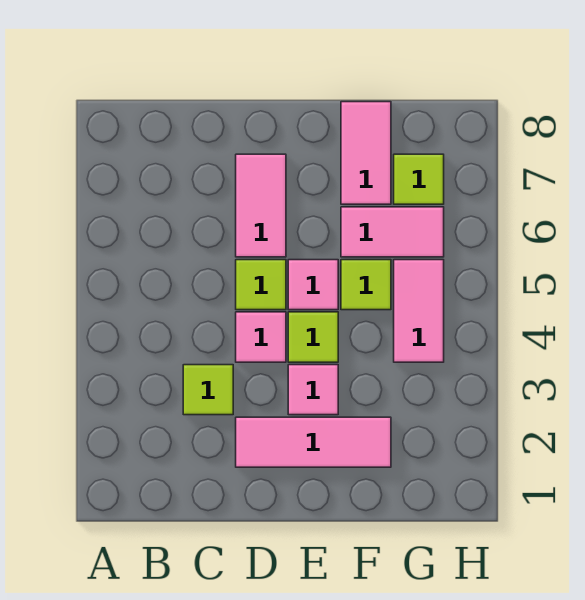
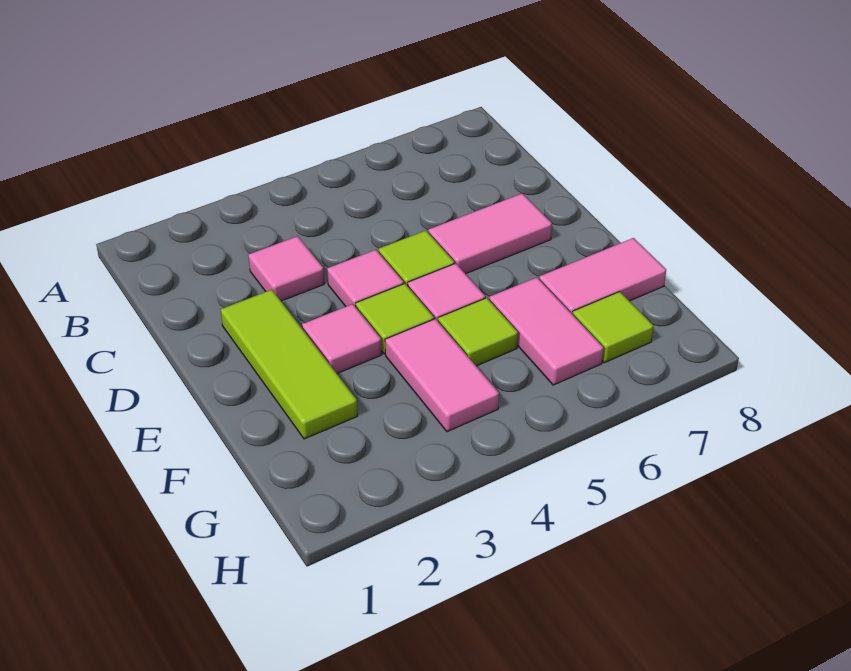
lime tile C3 level 1 -> pink tile C3 level 1
pink tile D2:F2 level 1 -> lime tile D2:F2 level 1
pink tile G4:G5 level 1 -> pink tile F4:G4 level 1

